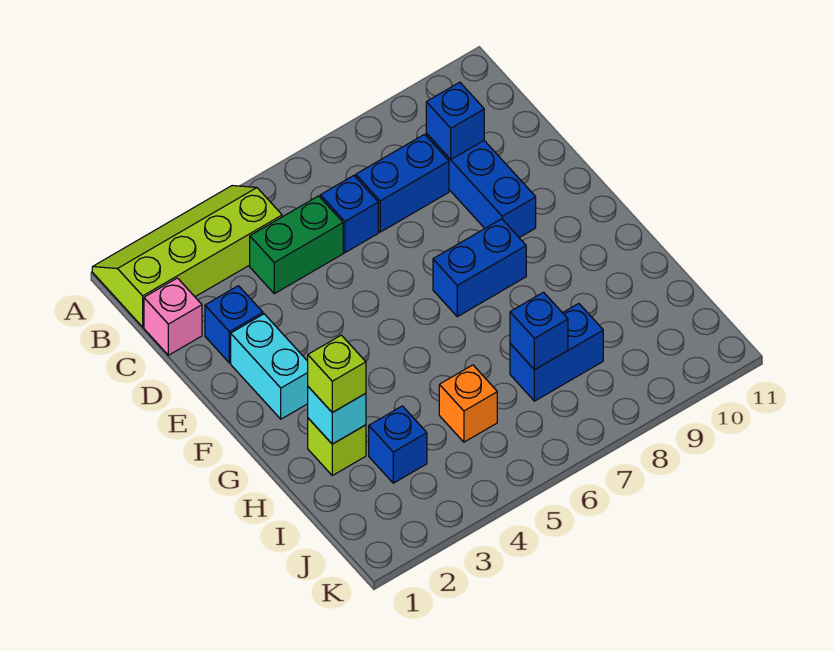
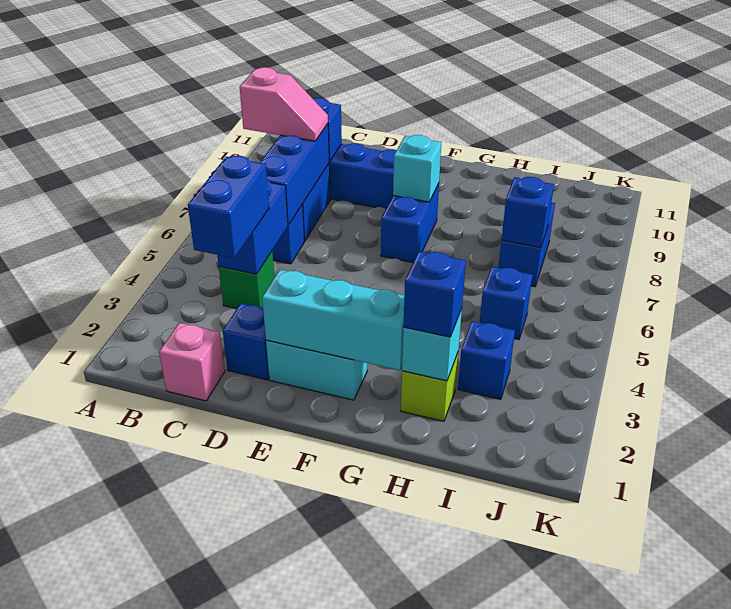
lime slope A1:B4 level 1 top B -> none
none -> pink slope B8:C8 level 3 top B
none -> blue brick C3:C4 level 3
green brick C4:C5 level 1 -> green brick C4 level 1
none -> blue brick C4:C5 level 2
none -> blue brick C6:C8 level 2
none -> cyan brick E2:G2 level 2
none -> cyan brick F8 level 2
lime brick H2 level 3 -> blue brick H2 level 3
orange brick I5 level 1 -> blue brick I5 level 1

